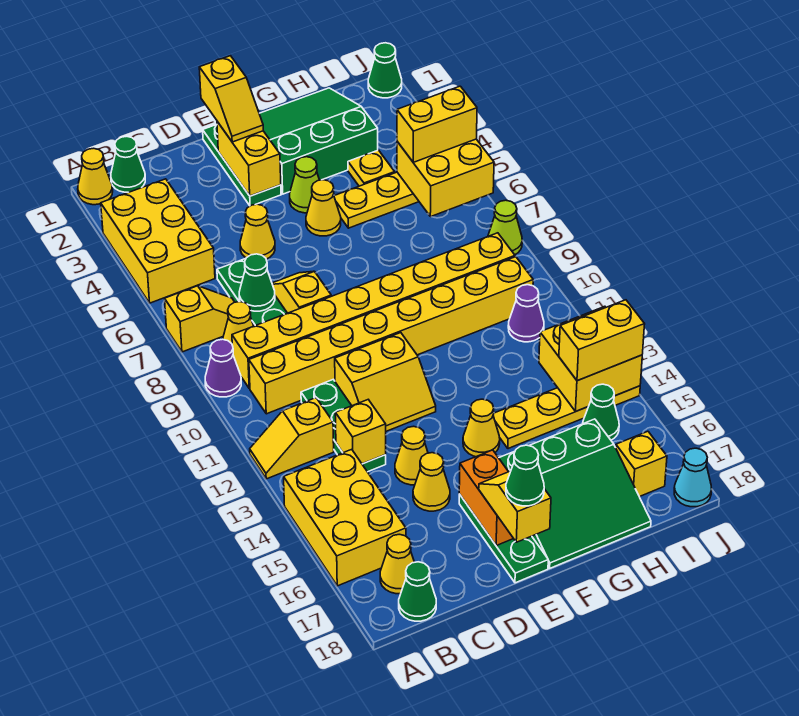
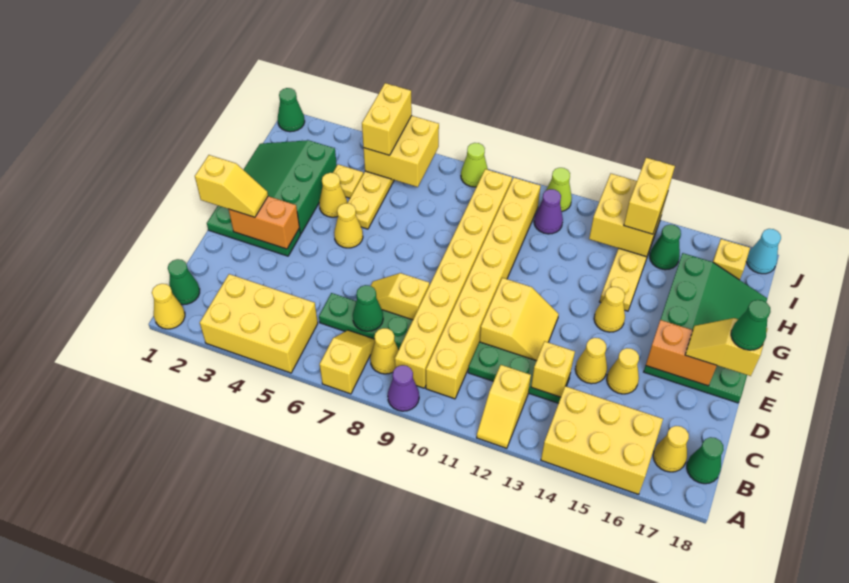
yellow cone D5 level 1 -> yellow cone G4 level 1
yellow brick E2:E3 level 2 -> orange brick E2:E3 level 2
lime cone F4 level 1 -> lime cone J11 level 1

